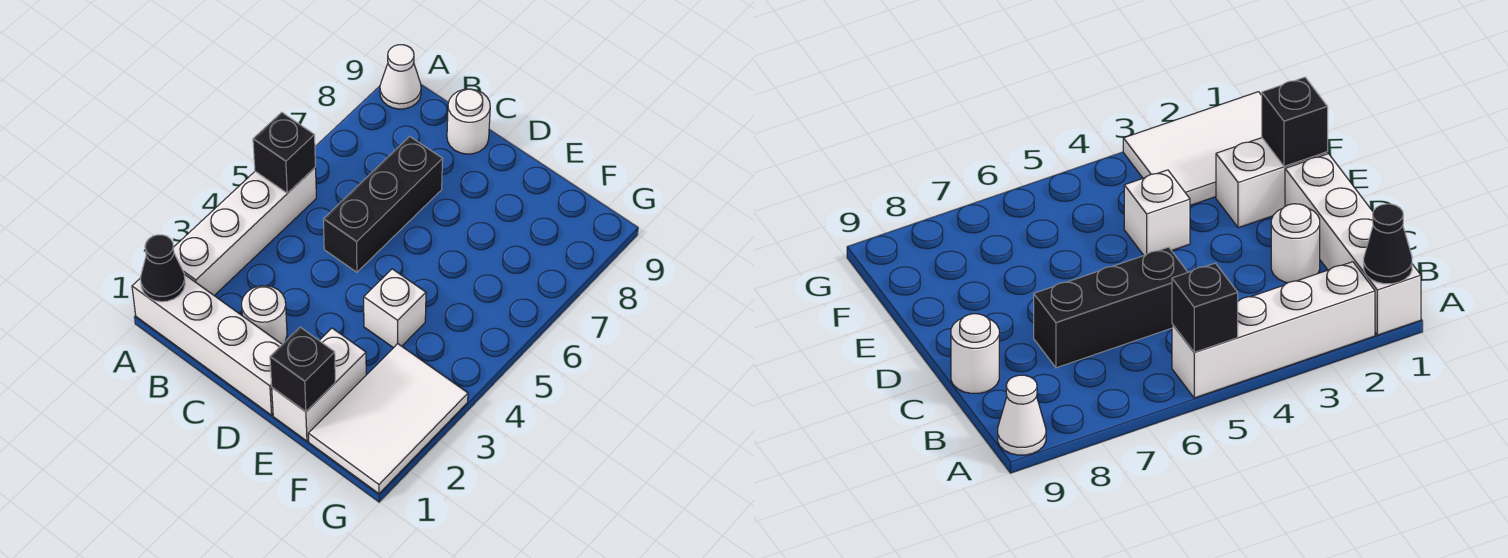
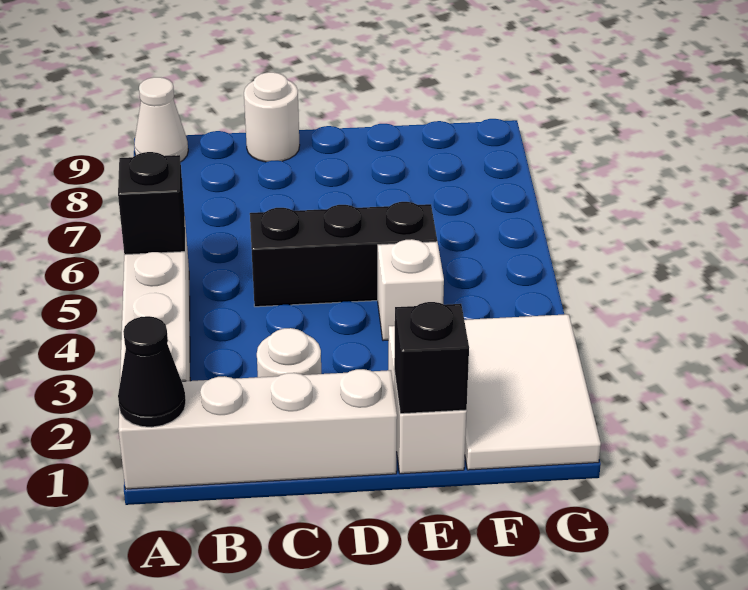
black brick C5:C7 level 1 -> black brick C5:E5 level 1

